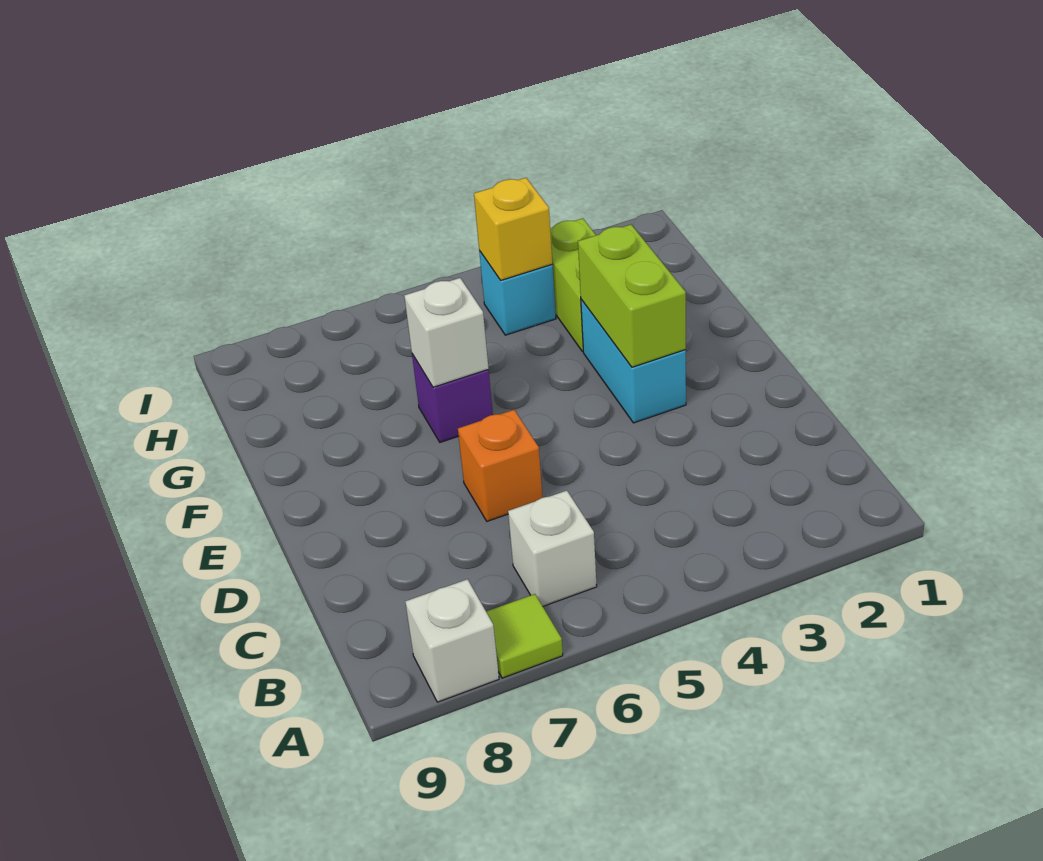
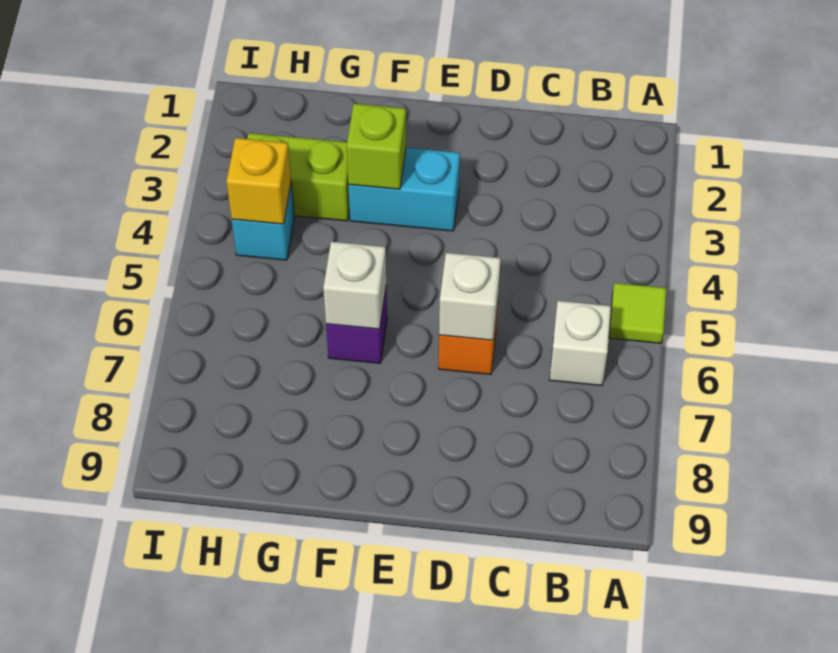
lime tile A7 level 1 -> lime tile A5 level 1
white brick A8 level 1 -> white brick D6 level 2
lime brick E3:F3 level 2 -> lime brick F3 level 2

